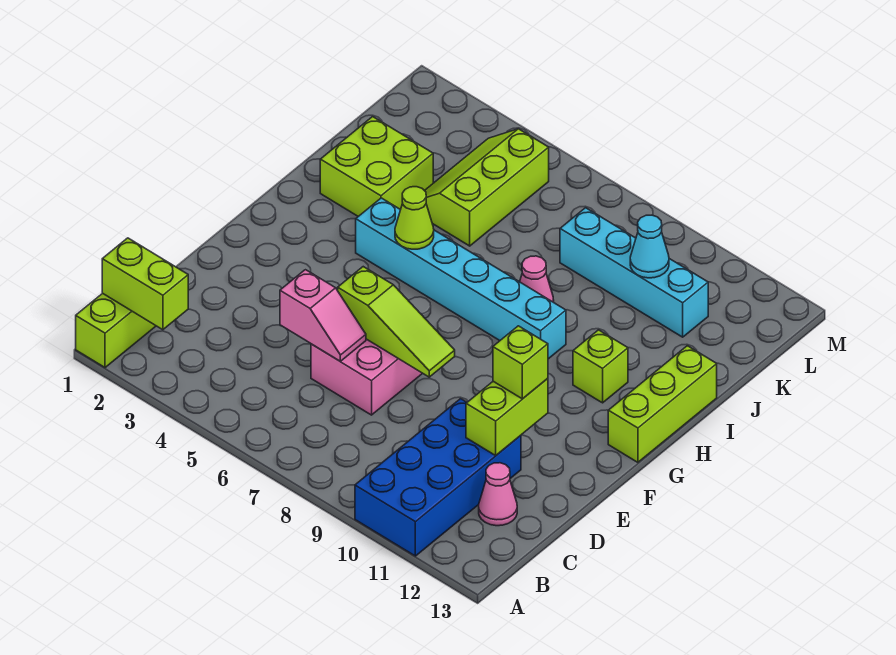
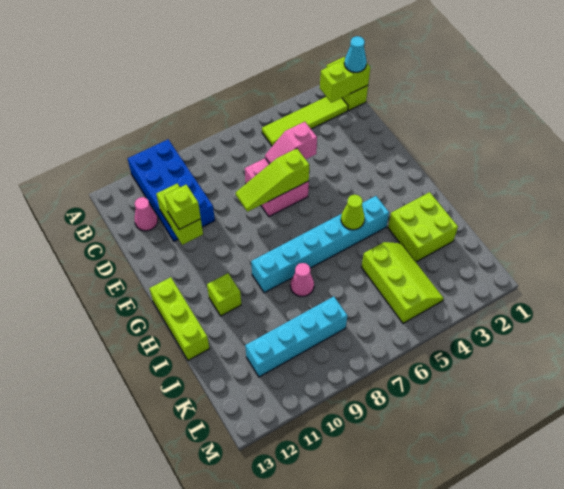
none -> lime tile B2:B5 level 1
cyan cone K10 level 2 -> cyan cone B1 level 3

